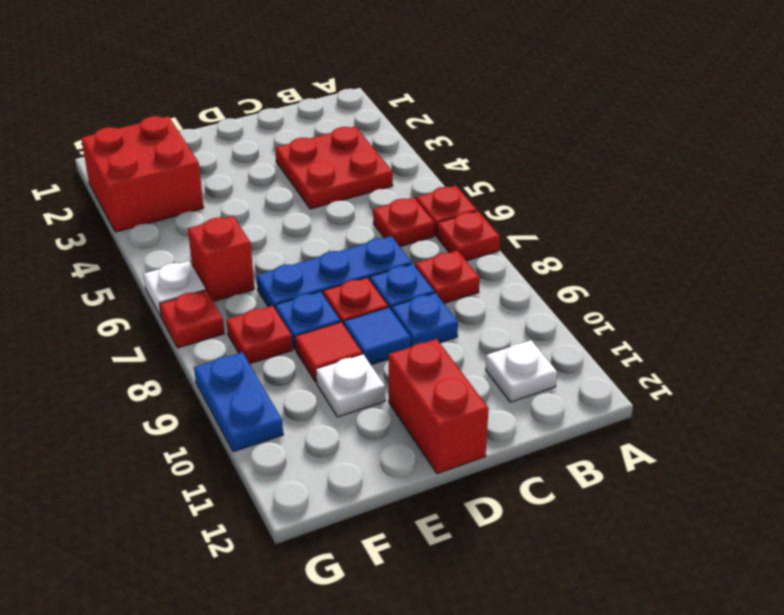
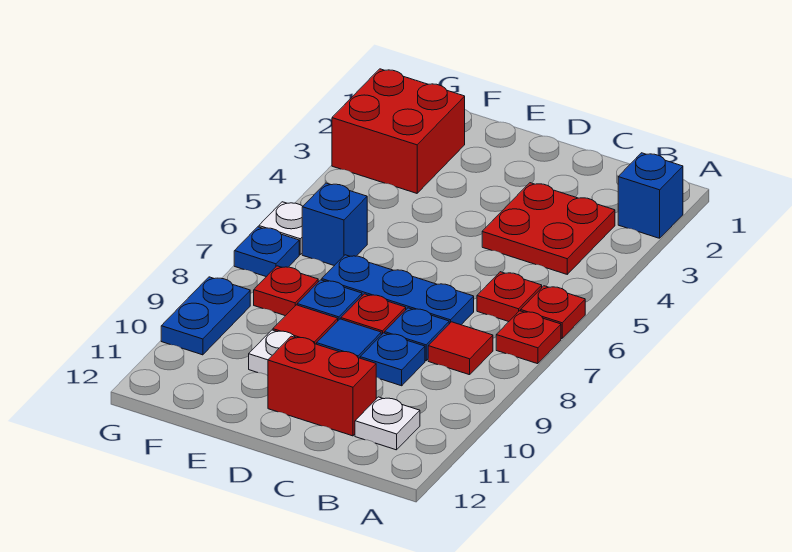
none -> blue brick A2 level 1
red plate B8 level 1 -> red tile B8 level 1
red brick D11:D12 level 1 -> red brick C11:D11 level 1
red brick F6 level 1 -> blue brick F6 level 1
red plate G7 level 1 -> blue plate G7 level 1

